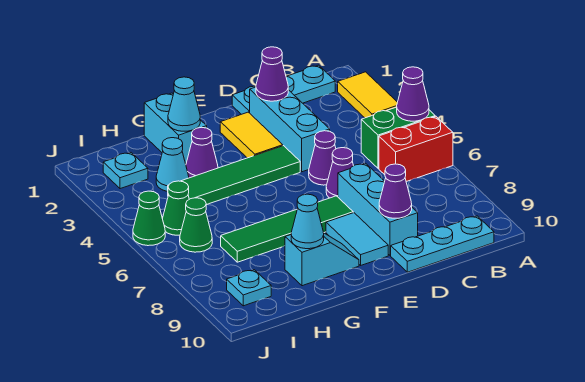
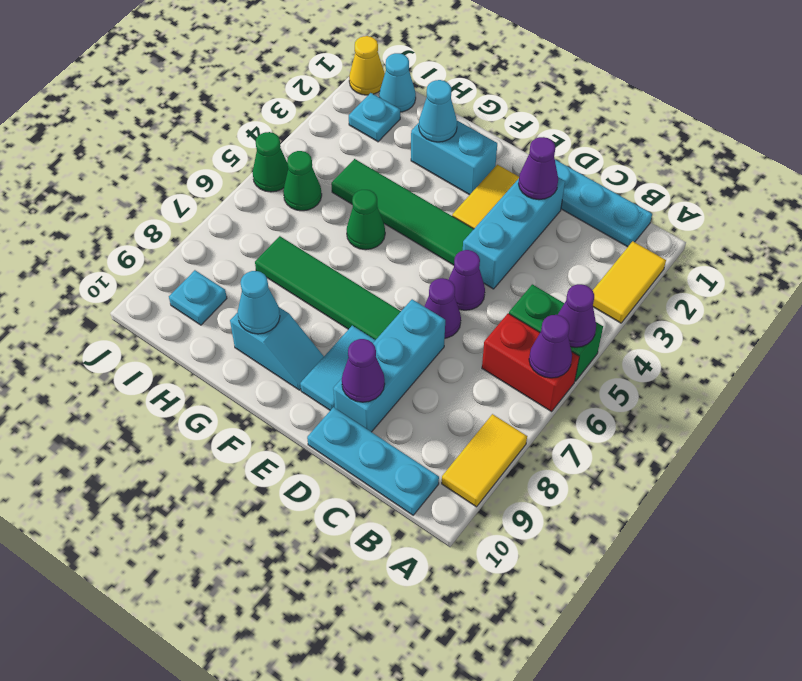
none -> yellow tile A8:A9 level 1
cyan brick G1:G2 level 1 -> cyan brick F2:G2 level 1
purple cone G3 level 1 -> purple cone A6 level 2
cyan cone H3 level 1 -> cyan cone I1 level 1
green cone I6 level 1 -> green cone G5 level 1
none -> yellow cone J1 level 1

